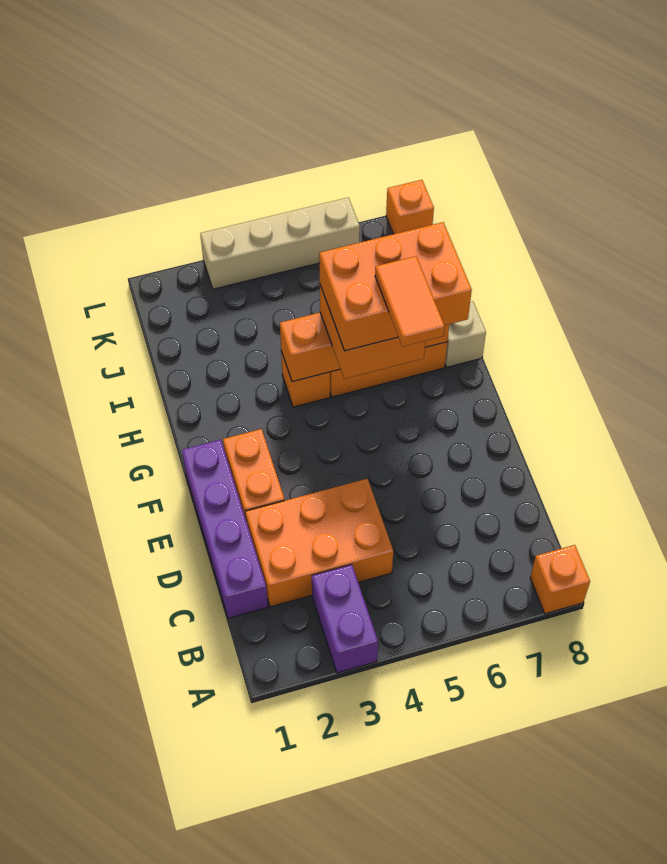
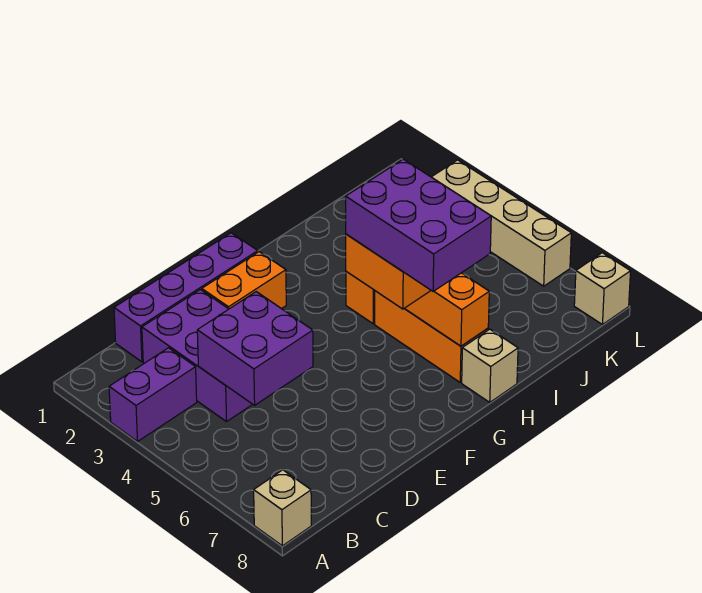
orange brick A8 level 1 -> tan brick A8 level 1
orange brick C2:D4 level 1 -> purple brick C2:D4 level 1
none -> purple brick C4:D5 level 2
orange tile F6:G6 level 5 -> none
orange brick G5:H7 level 4 -> purple brick G5:H7 level 4
orange brick L8 level 1 -> tan brick L8 level 1

